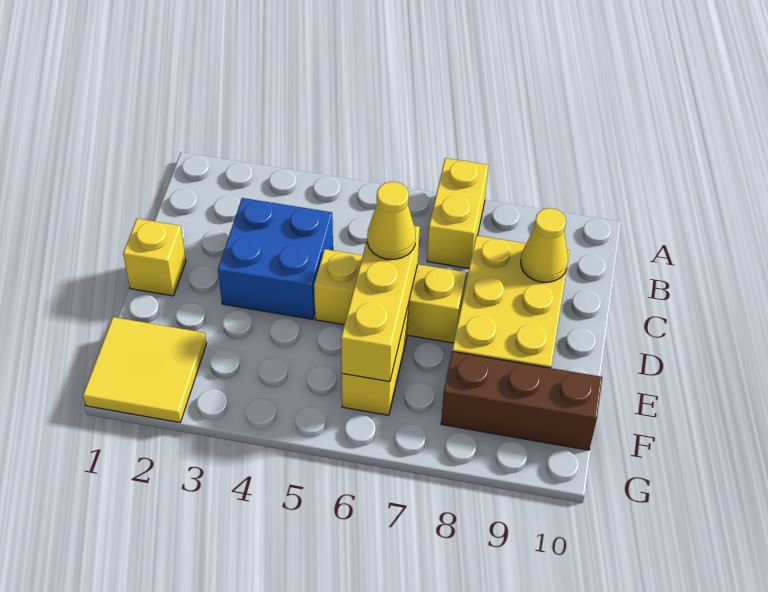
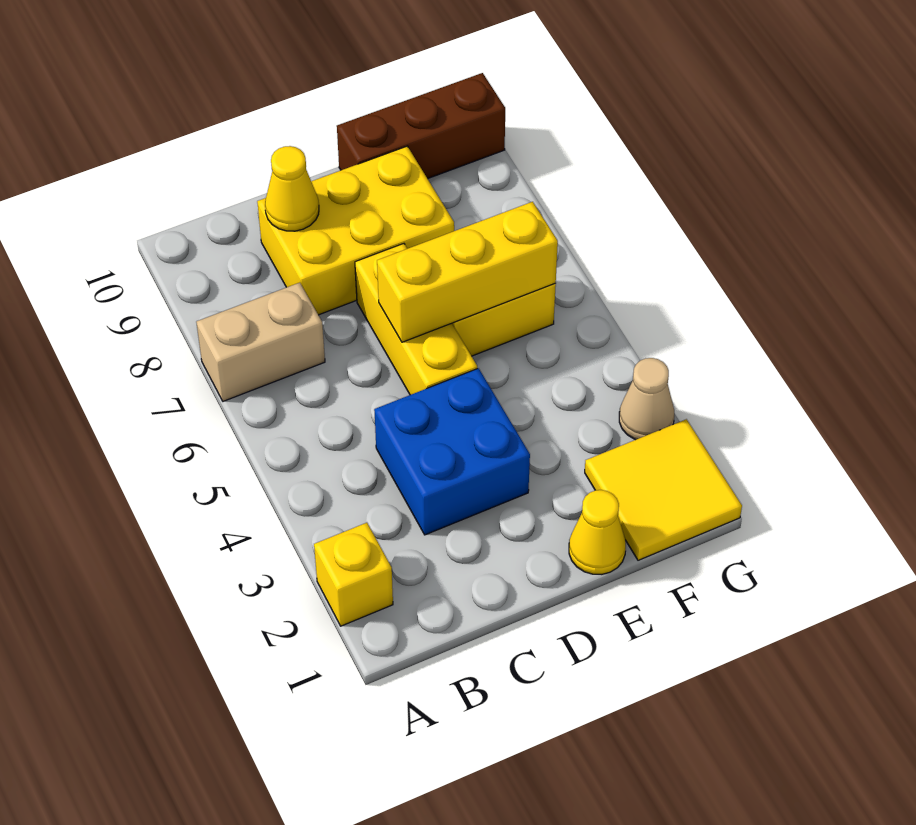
yellow brick A7:B7 level 1 -> tan brick A7:B7 level 1
yellow brick D1 level 1 -> yellow brick A2 level 1
yellow cone D6 level 3 -> yellow cone E1 level 1
brown brick F8:F10 level 1 -> brown brick E10:G10 level 1
none -> tan cone G3 level 1

